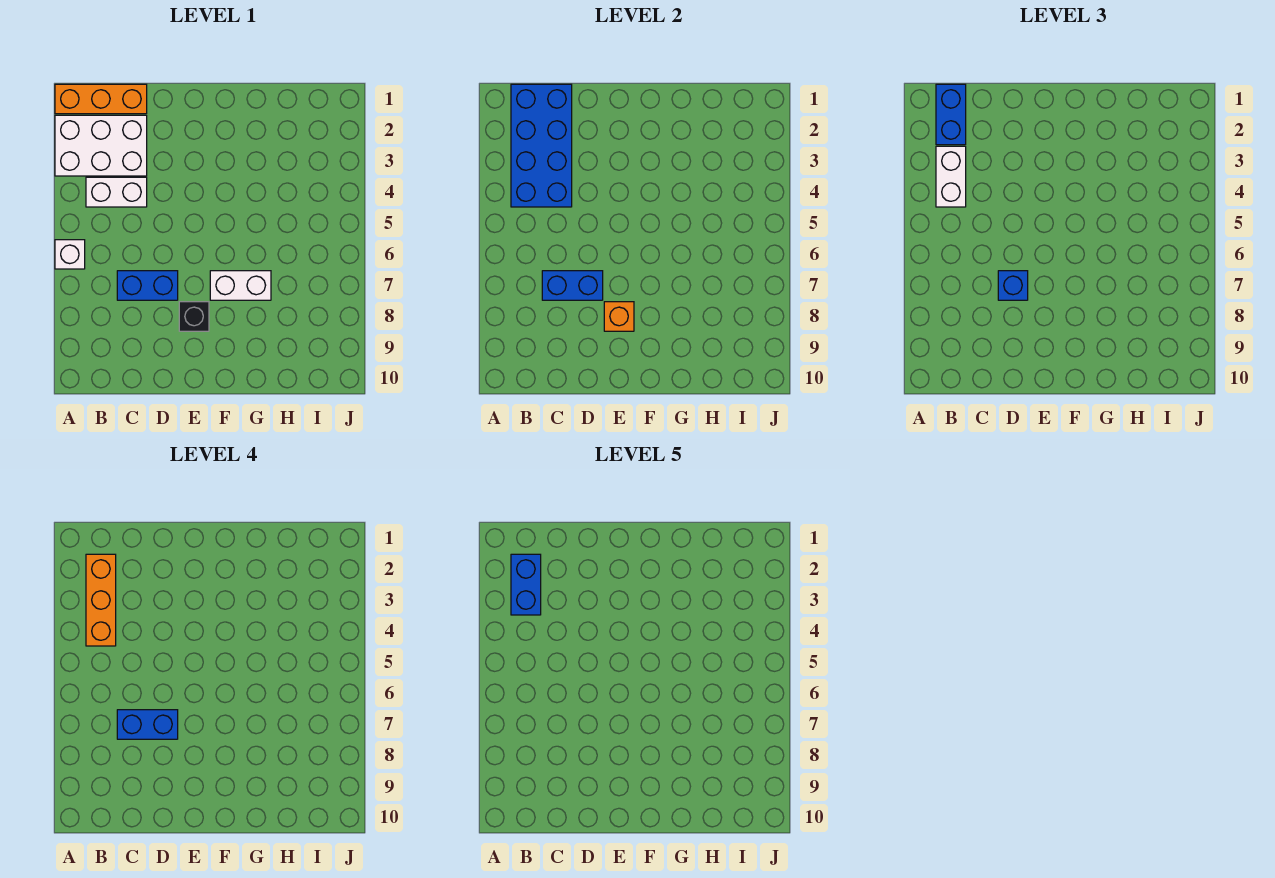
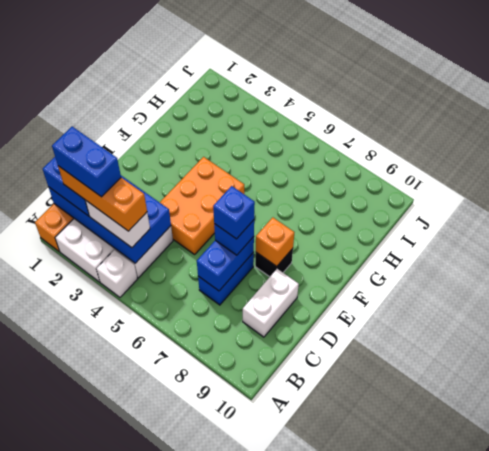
white brick A6 level 1 -> white brick A4 level 1
blue brick C7:D7 level 4 -> blue brick D7 level 4
none -> orange brick D4:F5 level 1
white brick F7:G7 level 1 -> white brick C9:D9 level 1

